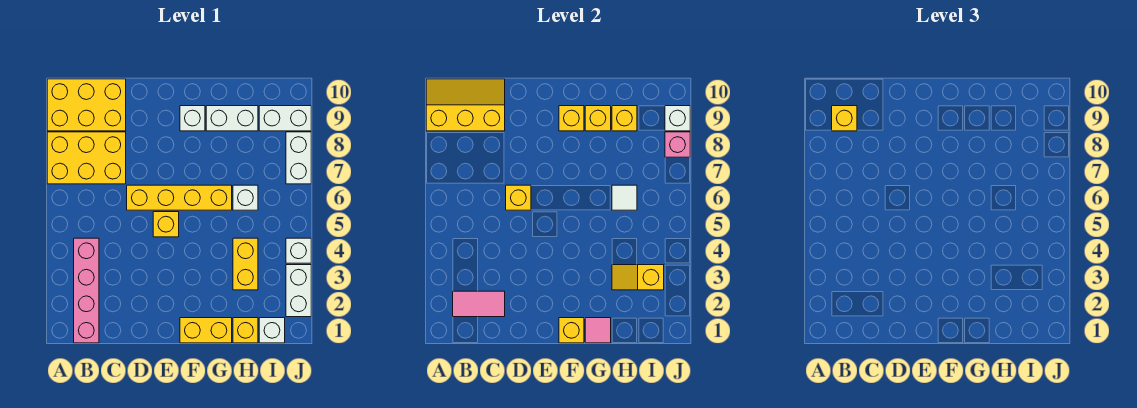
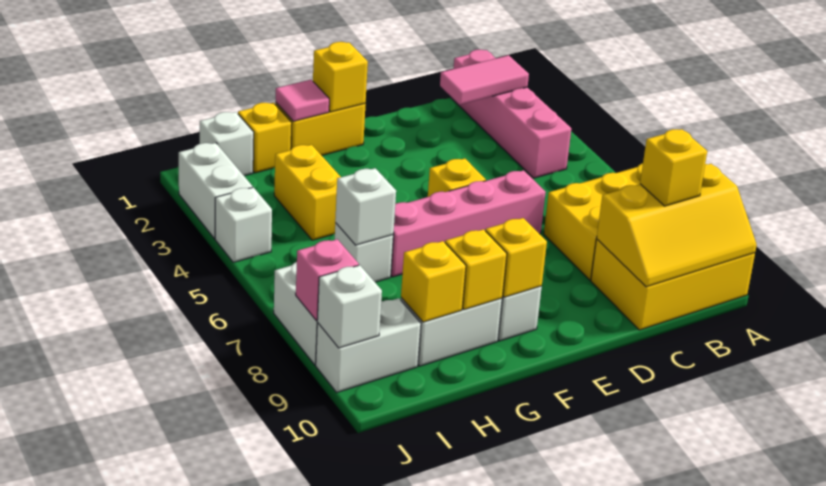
yellow brick D6:G6 level 1 -> pink brick D6:G6 level 1
yellow brick D6 level 2 -> none
yellow slope H3:I3 level 2 top I -> none
white tile H6 level 2 -> white brick H6 level 2

